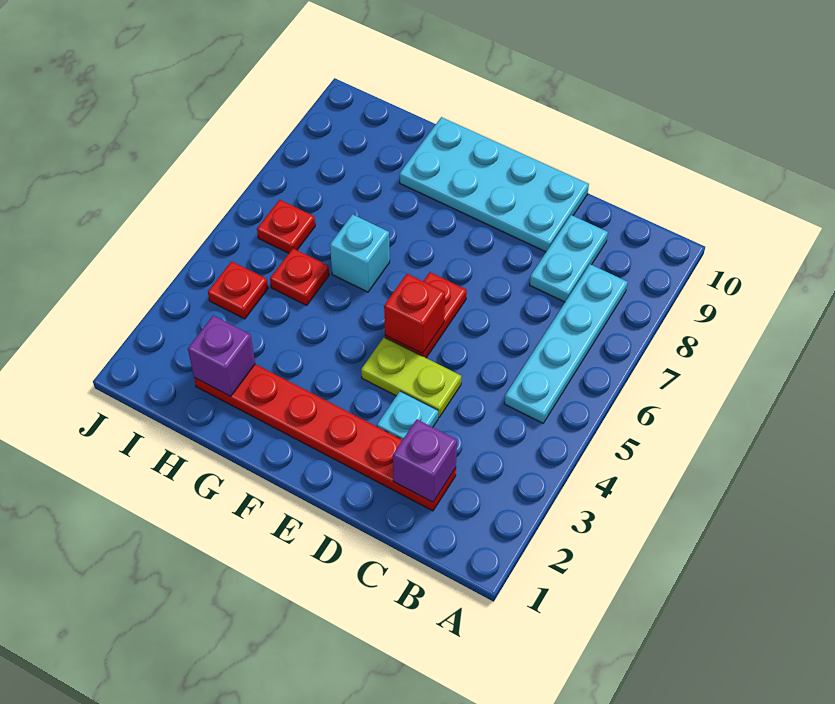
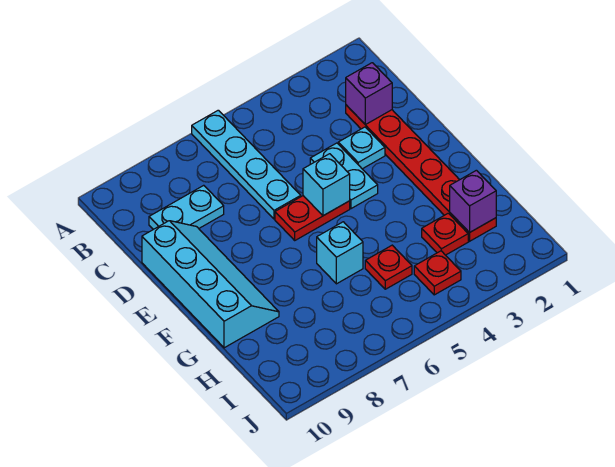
cyan plate B5:B8 level 1 -> cyan plate A6:D6 level 1
lime plate D4:E4 level 1 -> cyan plate D4:E4 level 1
cyan plate D9:G10 level 1 -> cyan slope D9:G10 level 1 top 10
red brick E5 level 2 -> cyan brick E5 level 2
red plate I6 level 1 -> red plate H3 level 1

